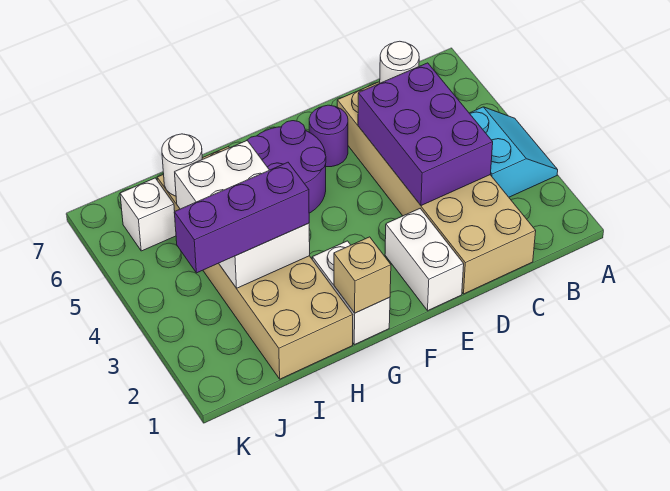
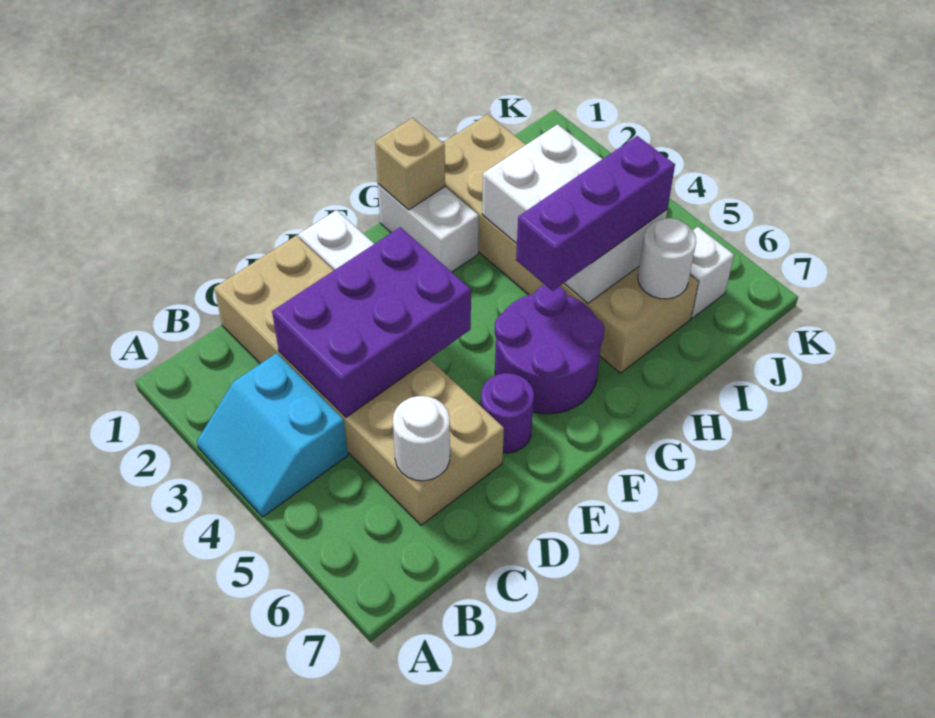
purple brick C3:D5 level 2 -> purple brick C3:E4 level 2
purple brick H3:J3 level 3 -> purple brick G5:I5 level 3

